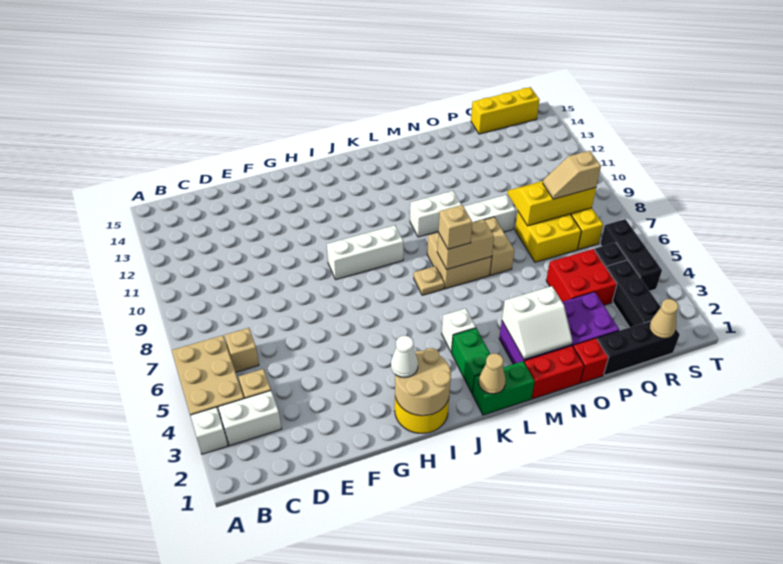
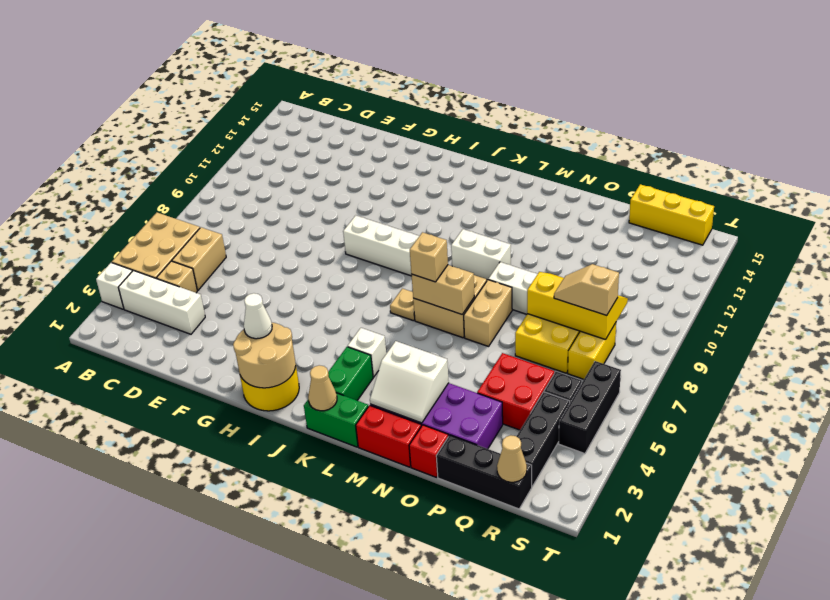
white brick B3:C3 level 1 -> white brick B3:D3 level 1
tan brick C6 level 1 -> tan brick C5:C6 level 1

